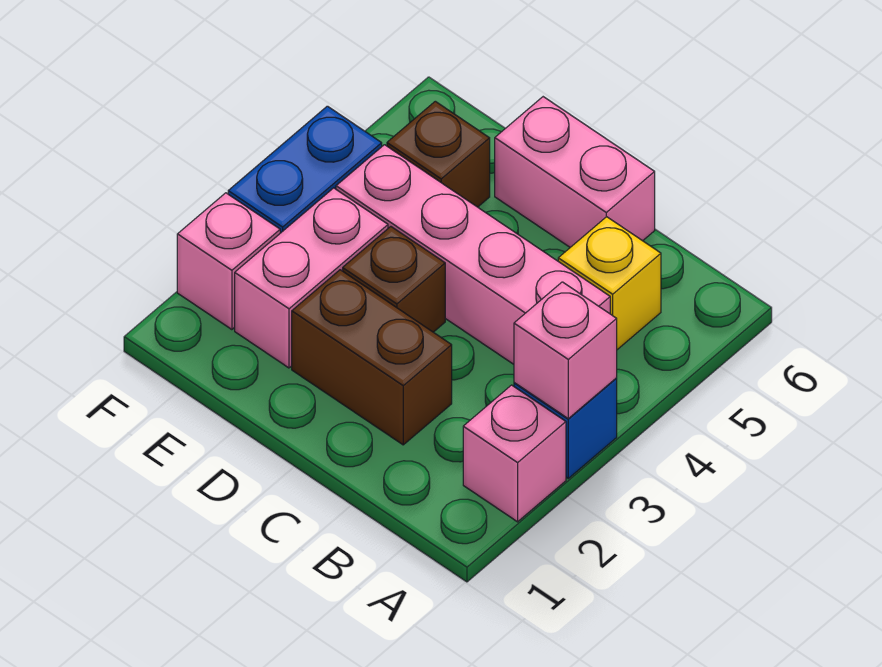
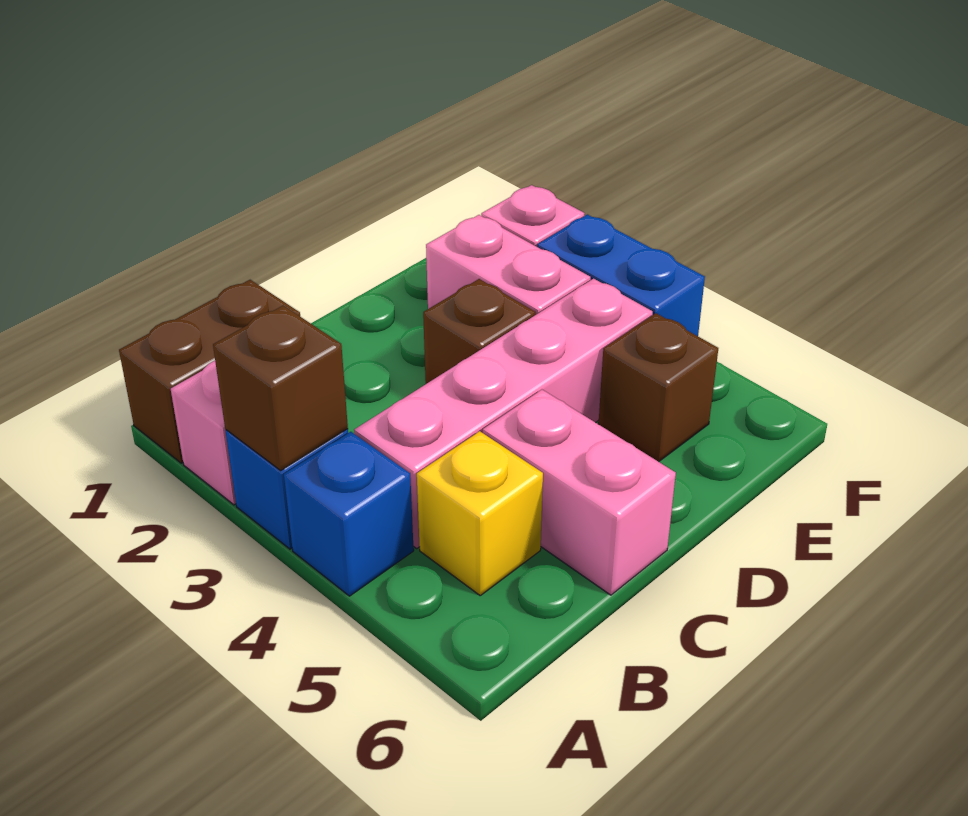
pink brick A3 level 2 -> brown brick A3 level 2
none -> blue brick A4 level 1
brown brick C2:D2 level 1 -> brown brick A1:B1 level 1
pink brick C6:D6 level 1 -> pink brick C5:C6 level 1

